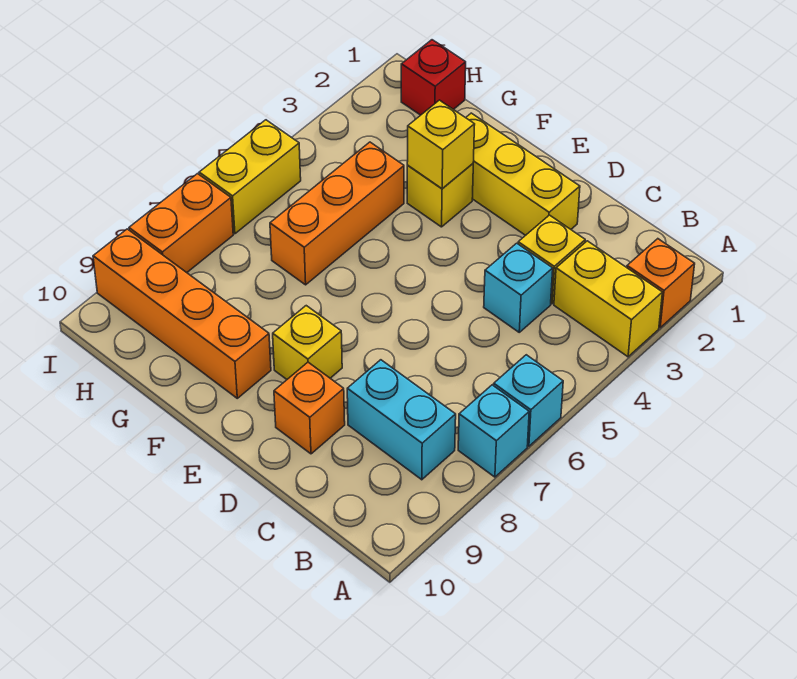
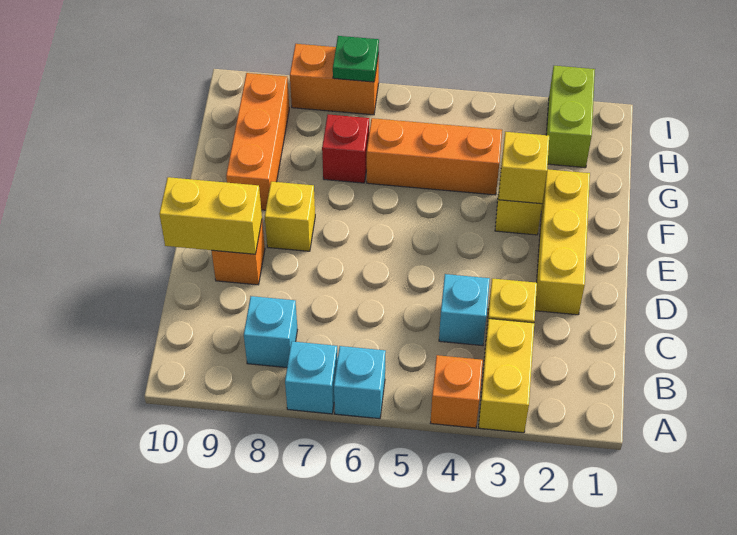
orange brick A2 level 1 -> orange brick A4 level 1
cyan brick B8:C8 level 1 -> cyan brick B8 level 1
orange brick F9:I9 level 1 -> orange brick F9:H9 level 1
red brick H1 level 1 -> red brick G7 level 1
none -> lime brick H2:I2 level 1
yellow brick I5:I6 level 1 -> yellow brick D9:D10 level 2
none -> green plate I7 level 2

